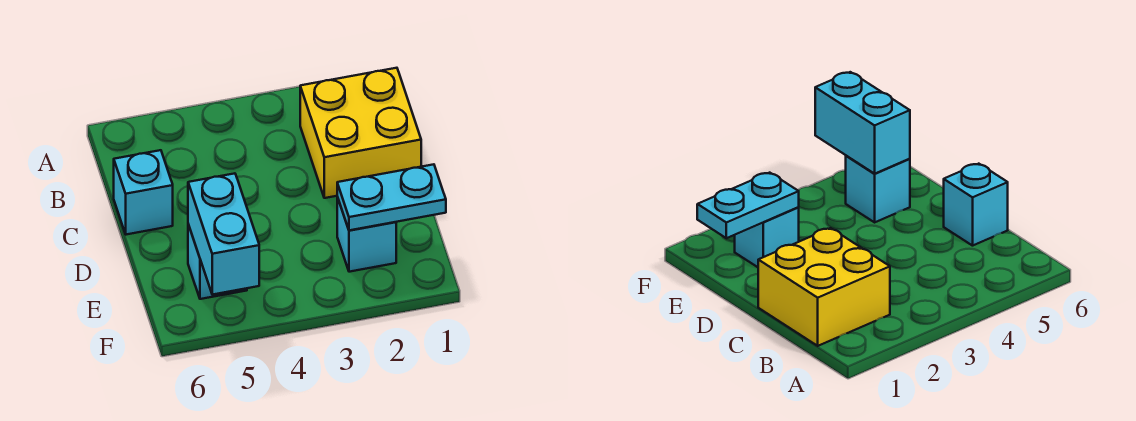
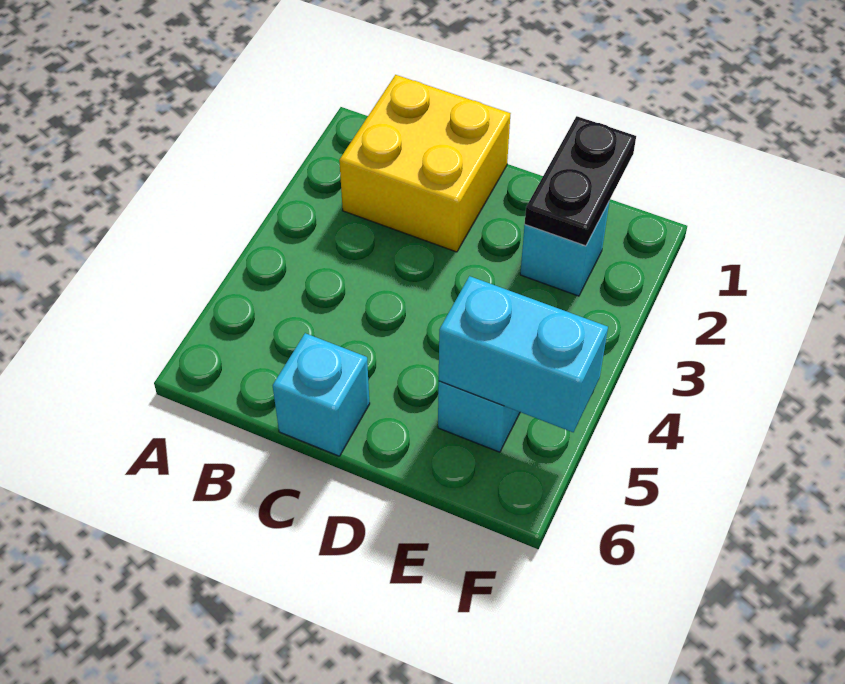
cyan plate E1:E2 level 2 -> black plate E1:E2 level 2

